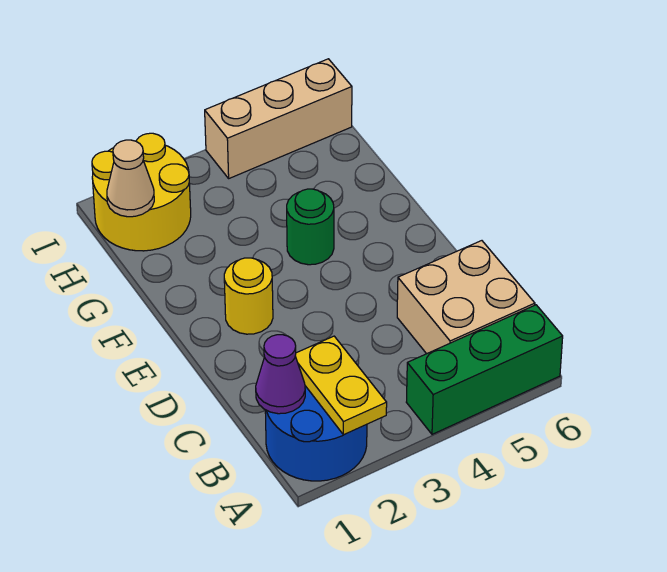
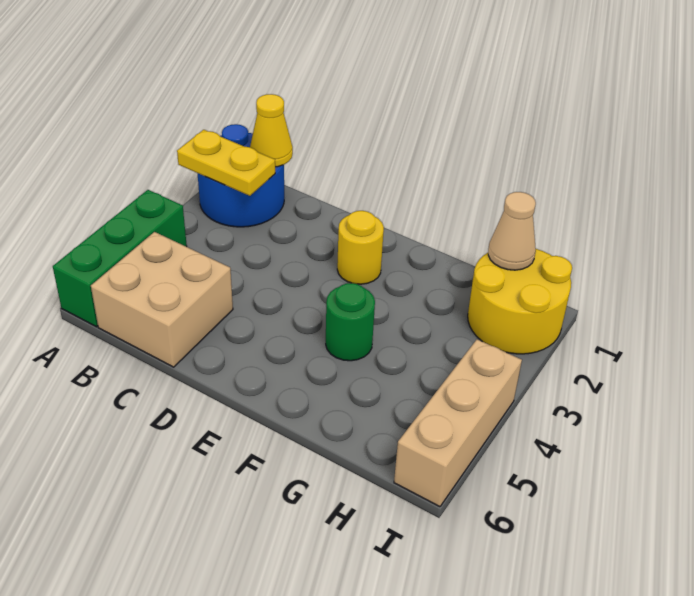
purple cone B1 level 2 -> yellow cone B1 level 2

